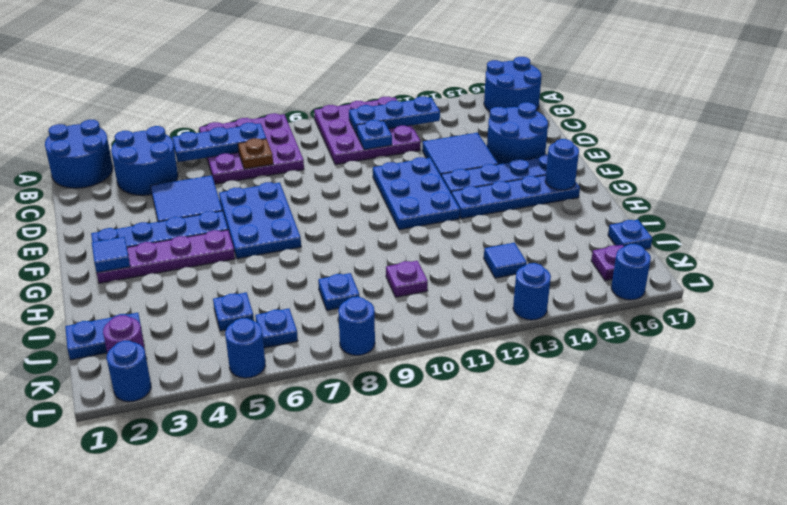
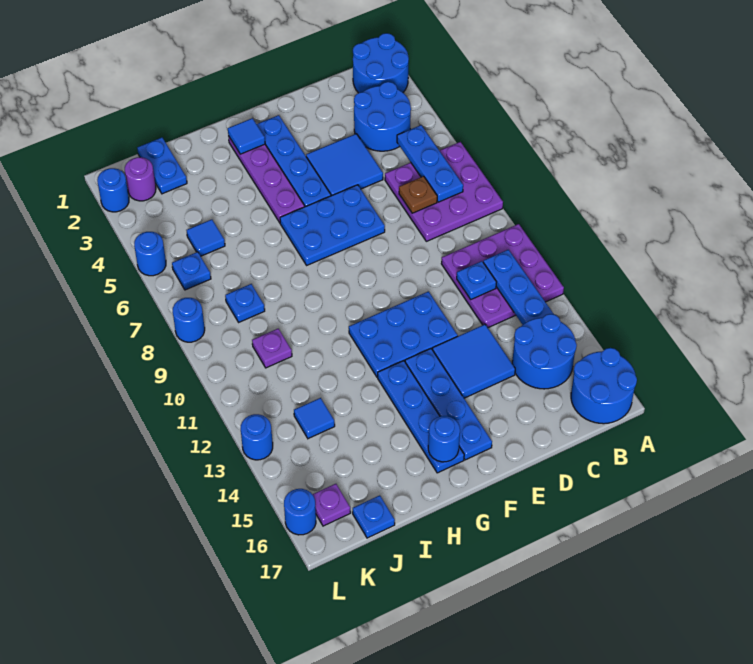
blue round brick D15:E16 level 1 -> blue round brick B14:C15 level 1
blue plate J5 level 1 -> blue tile J5 level 1

